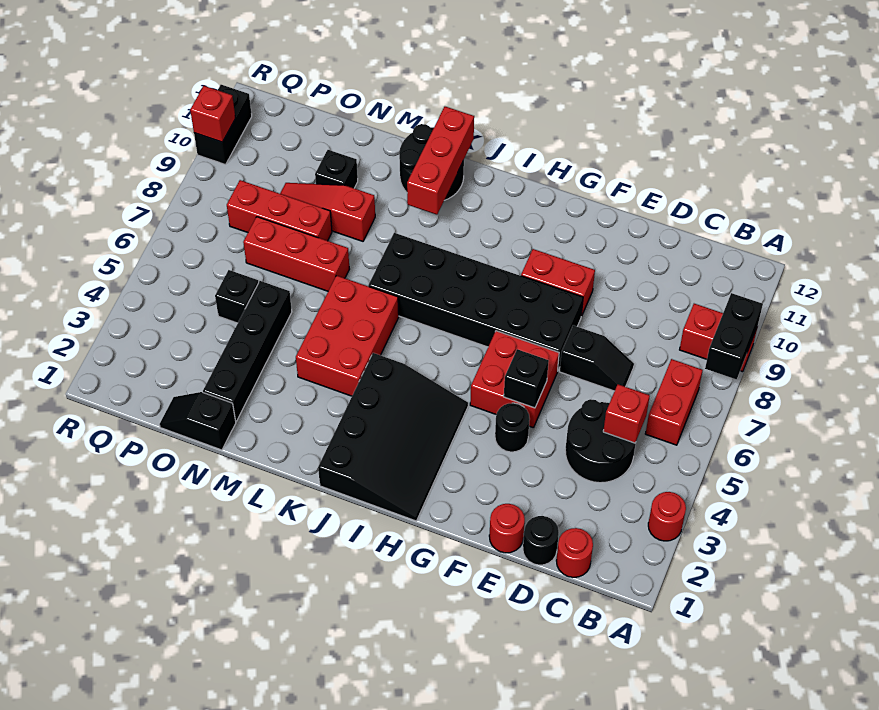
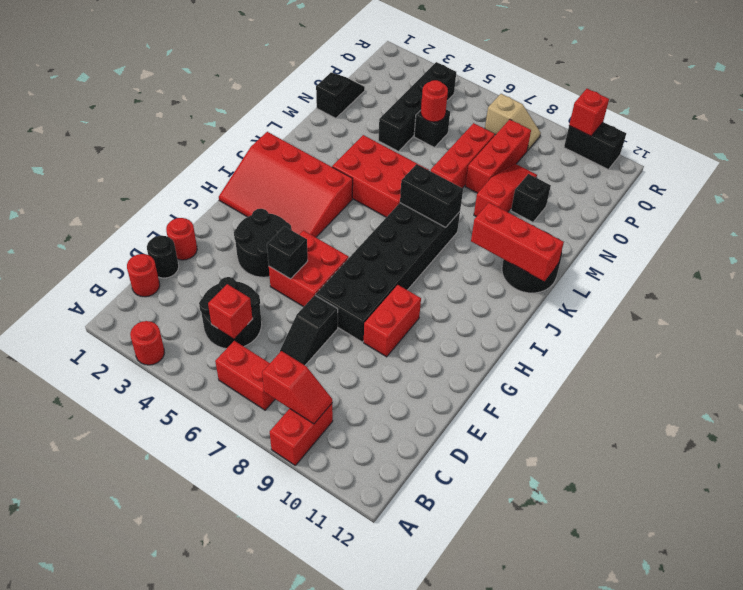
black brick A8:A9 level 2 -> black brick K7:K8 level 2
none -> red slope B8:B9 level 2 top 8
black round brick F4 level 1 -> black round brick F3:G4 level 1
black slope H1:J4 level 1 top J -> red slope H1:J4 level 1 top J
black brick N2:N5 level 1 -> black brick N4:Q4 level 1
none -> red round brick O5 level 2
none -> tan slope Q7:Q8 level 1 top 7

